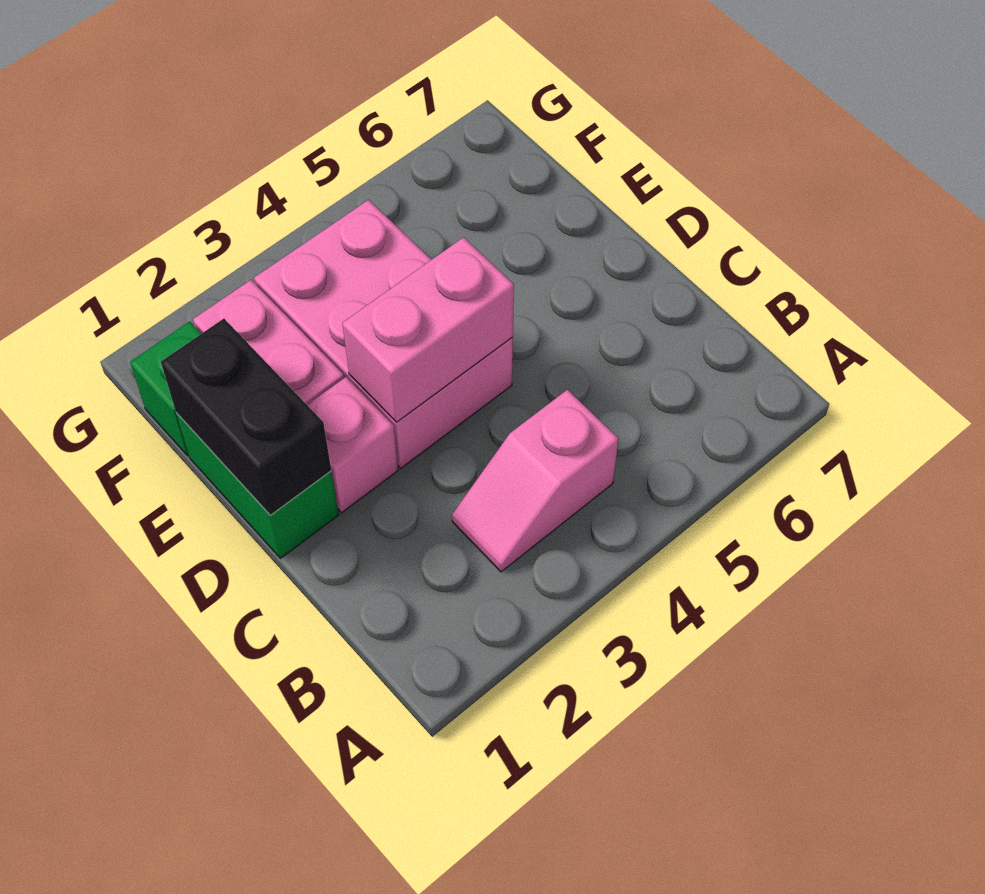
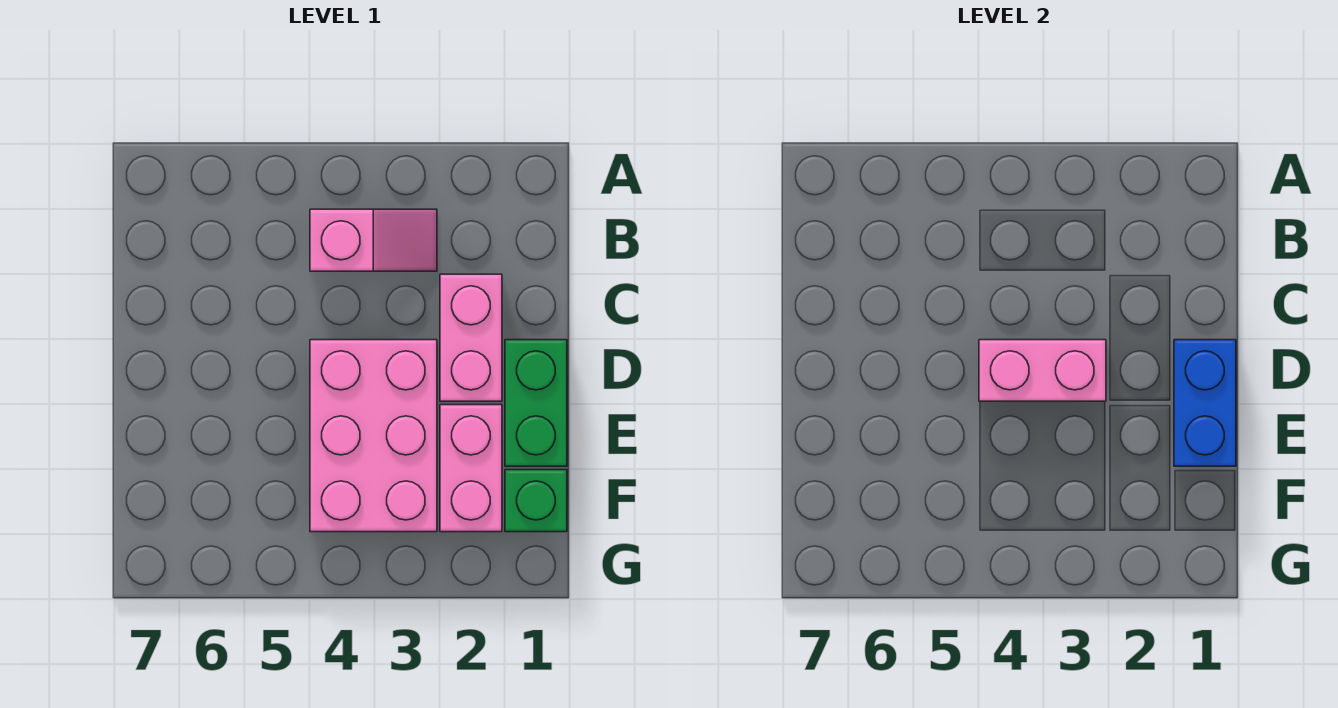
black brick D1:E1 level 2 -> blue brick D1:E1 level 2
pink brick D2 level 1 -> pink brick C2:D2 level 1

